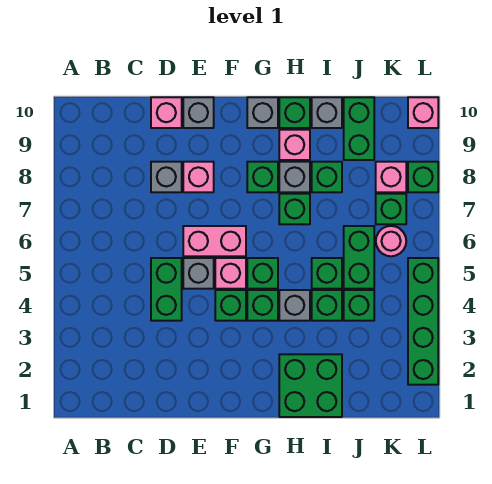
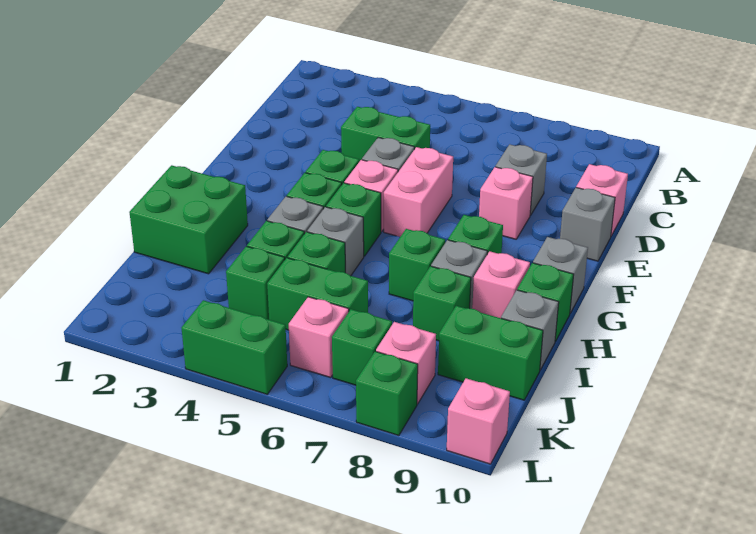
none -> grey brick H5 level 1
pink round brick K6 level 1 -> pink brick K6 level 1
green brick L2:L5 level 1 -> green brick L4:L5 level 1

